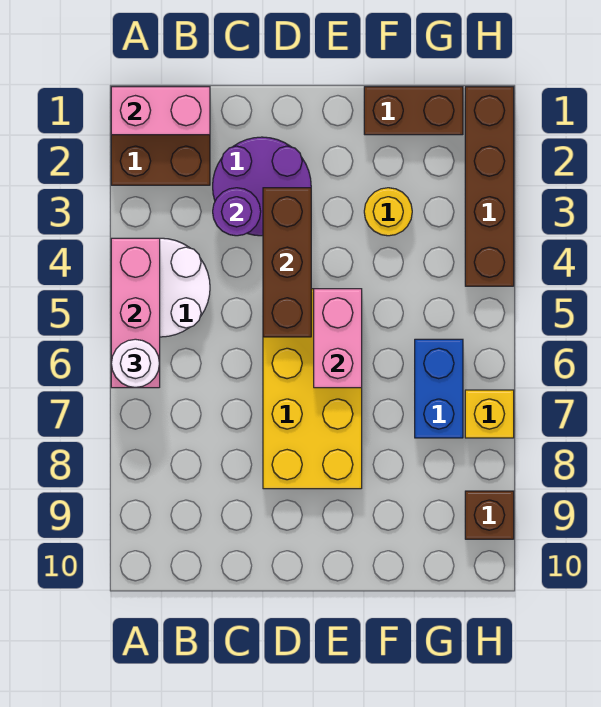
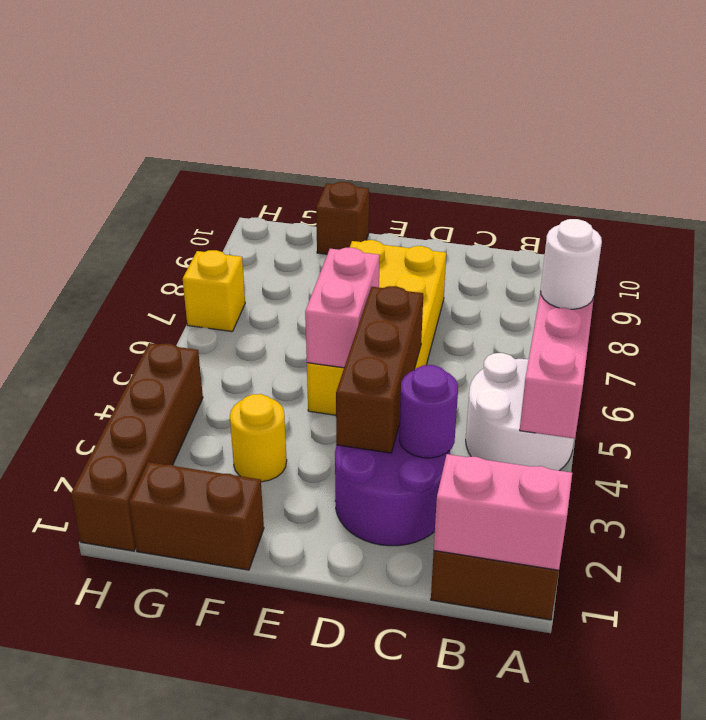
blue brick G6:G7 level 1 -> none
brown brick H9 level 1 -> brown brick F10 level 1

